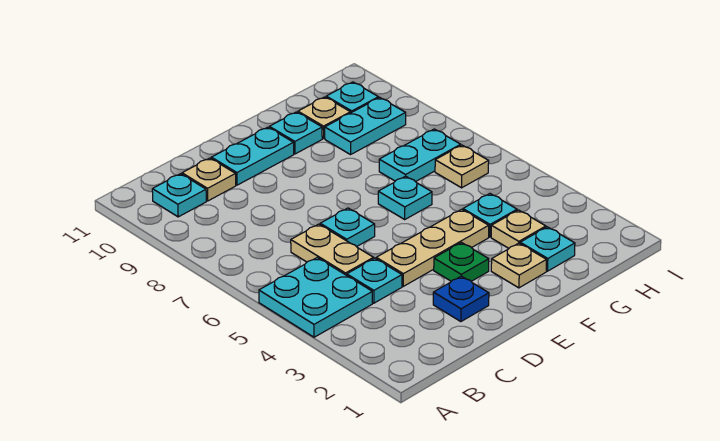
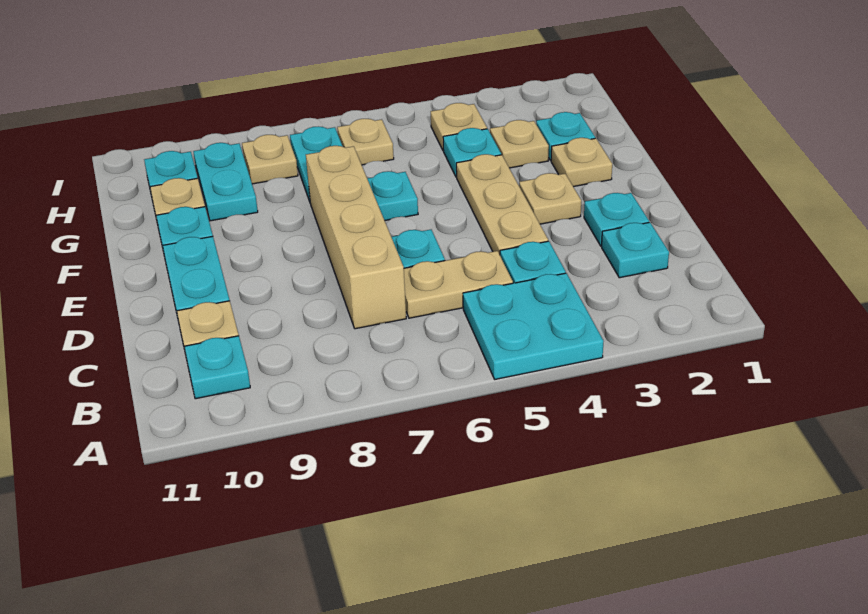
none -> cyan plate C2 level 1
none -> tan brick C7:F7 level 1
blue plate D2 level 1 -> cyan plate D2 level 1
green plate E3 level 1 -> tan plate E3 level 1
none -> tan plate H4 level 1
none -> tan plate H8 level 1

